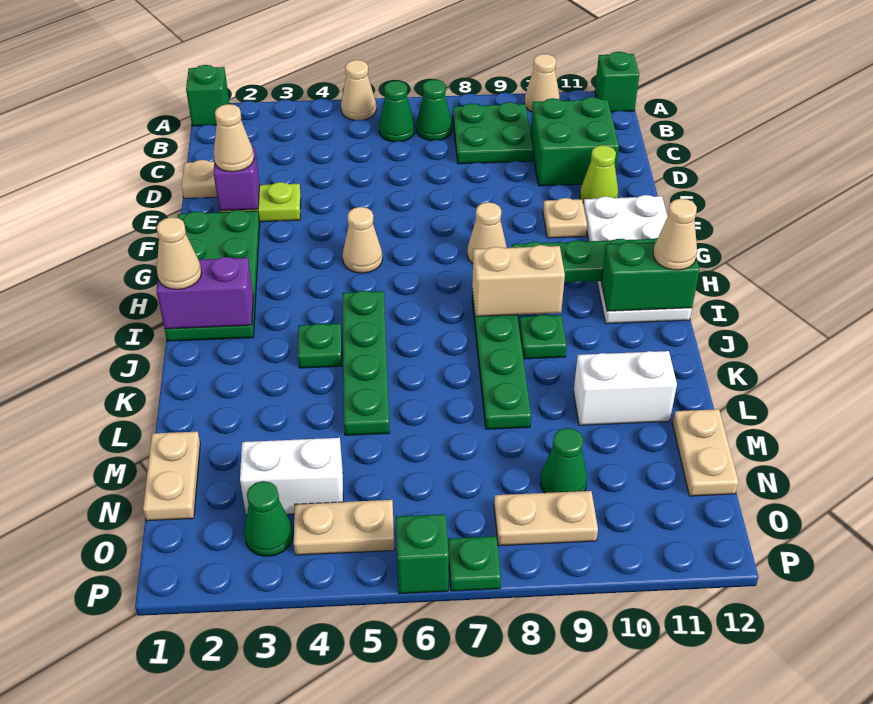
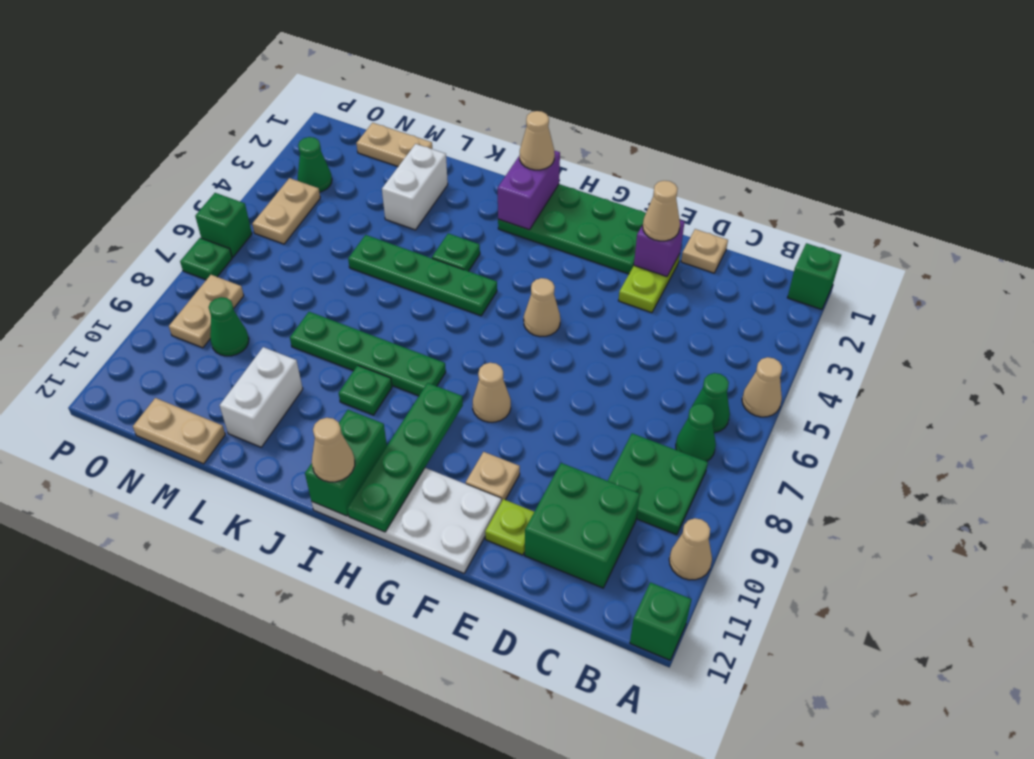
lime cone E11 level 1 -> lime plate E11 level 1
tan brick I8:I9 level 2 -> none
white brick N3:N4 level 1 -> white brick L2:L3 level 1

